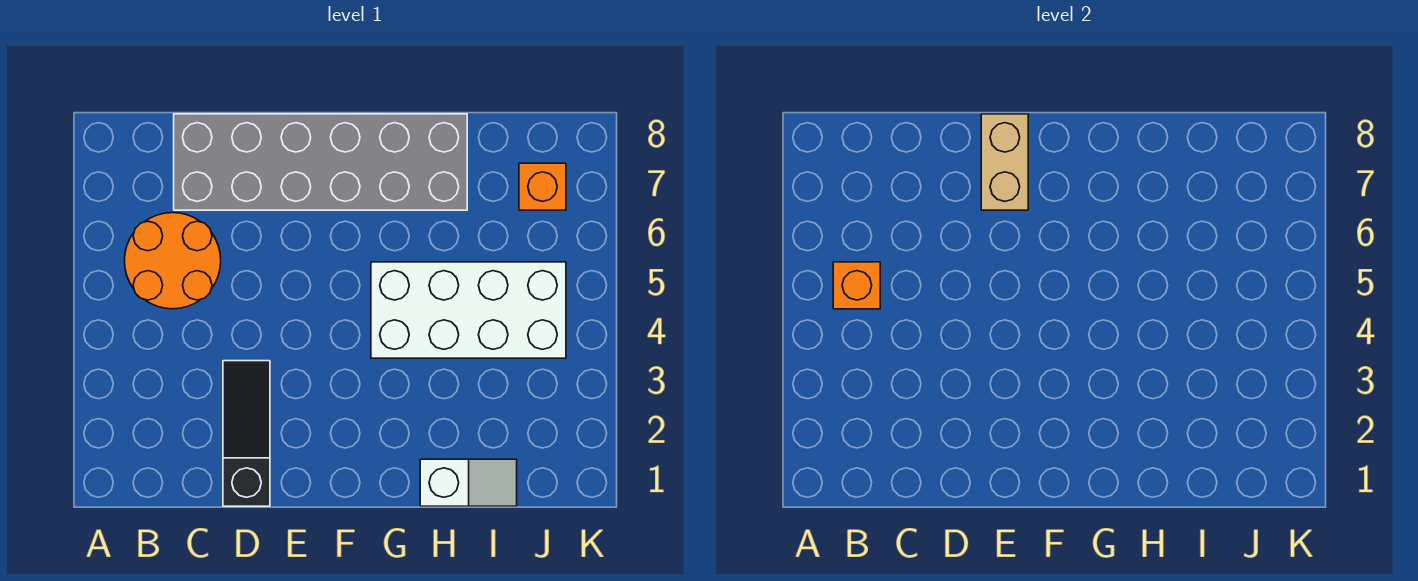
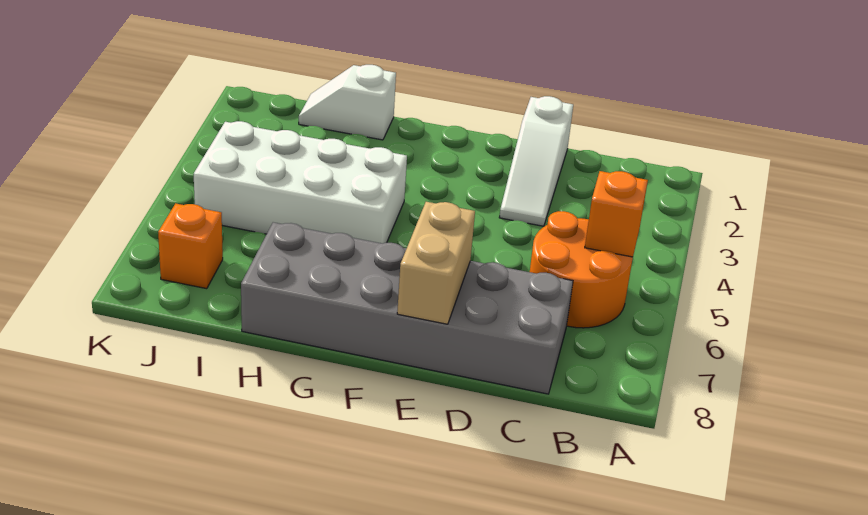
black slope D1:D3 level 1 top 1 -> white slope D1:D3 level 1 top 1

